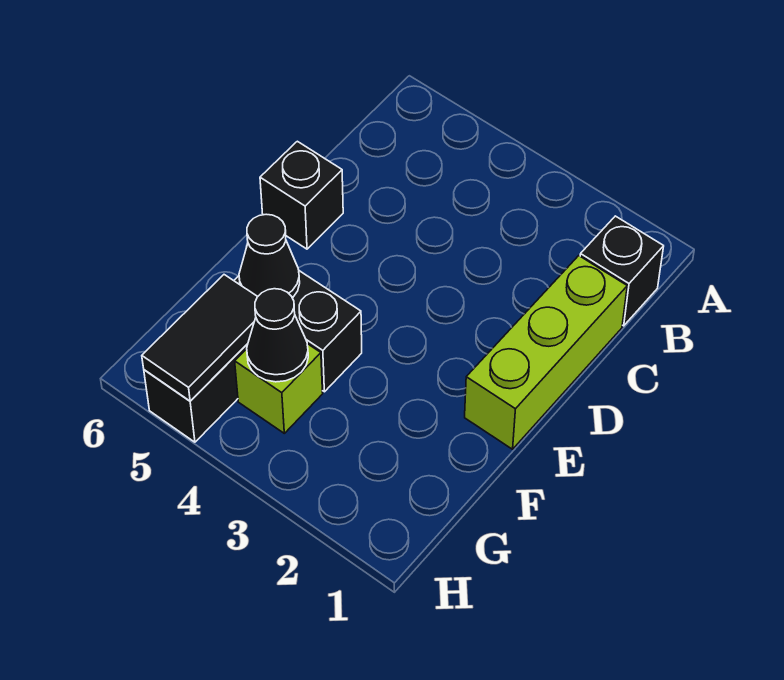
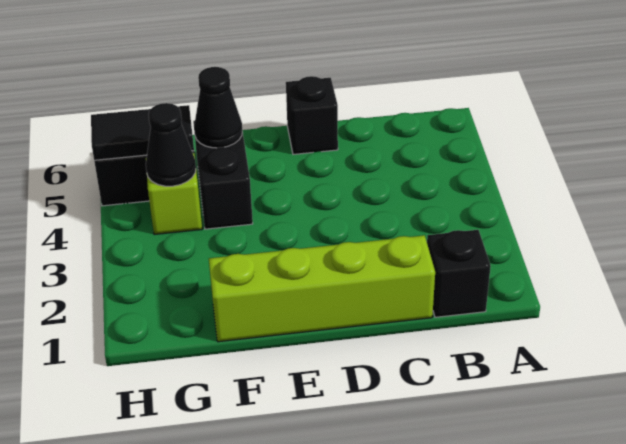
lime brick C1:E1 level 1 -> lime brick C1:F1 level 1

